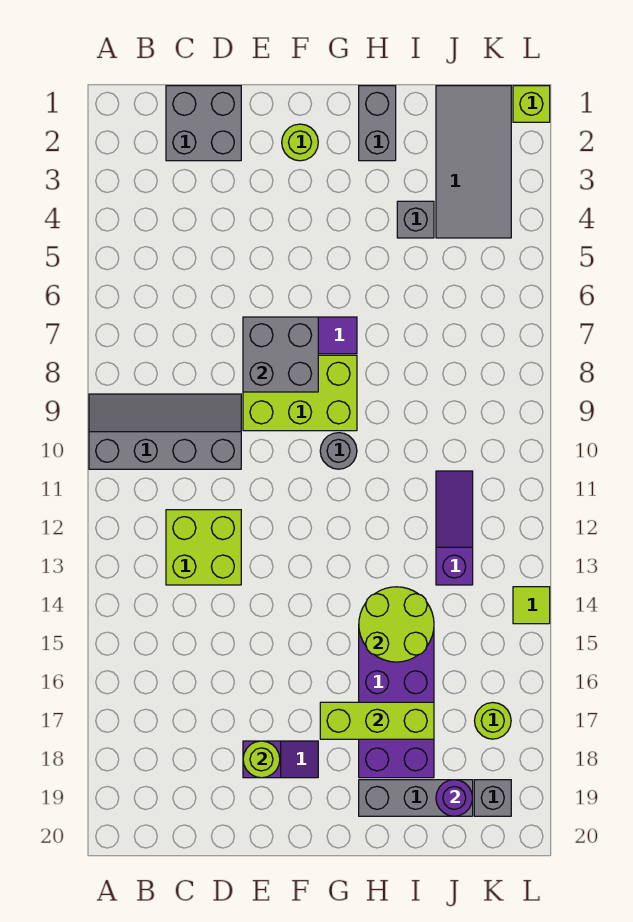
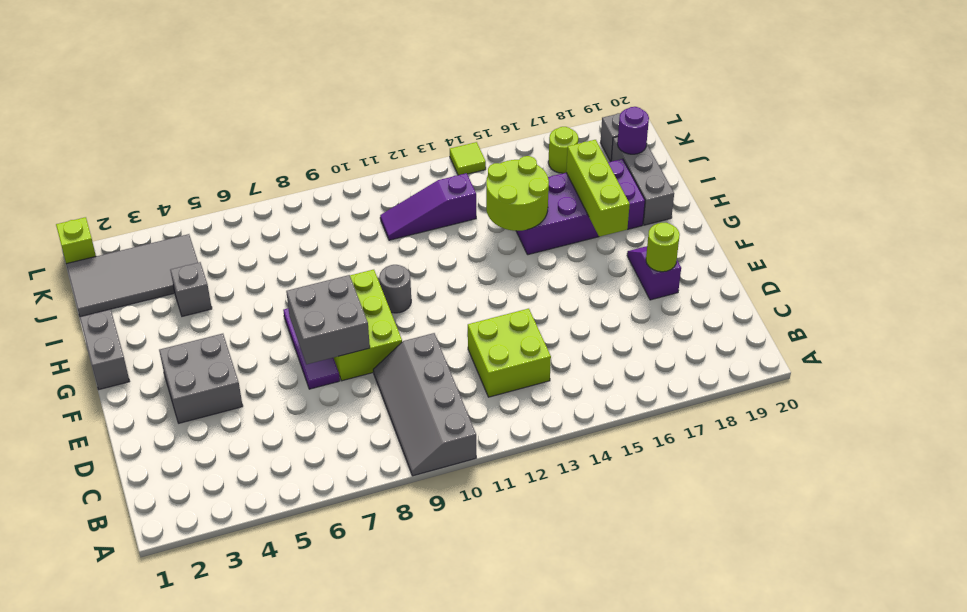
grey brick C1:D2 level 1 -> grey brick E3:F4 level 1
lime round brick F2 level 1 -> none
grey brick H1:H2 level 1 -> grey brick G1:H1 level 1

